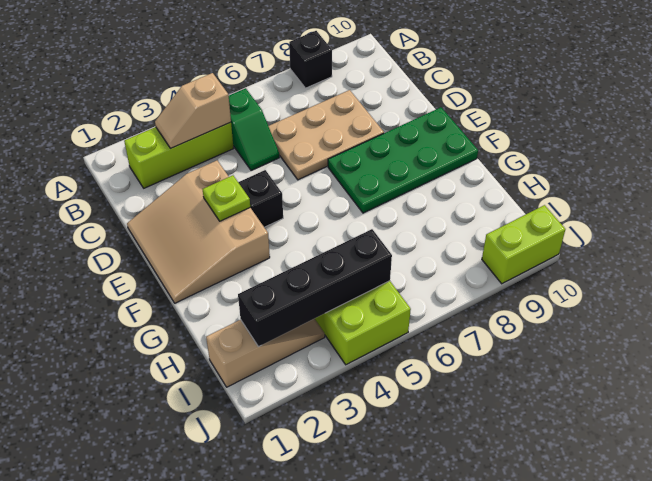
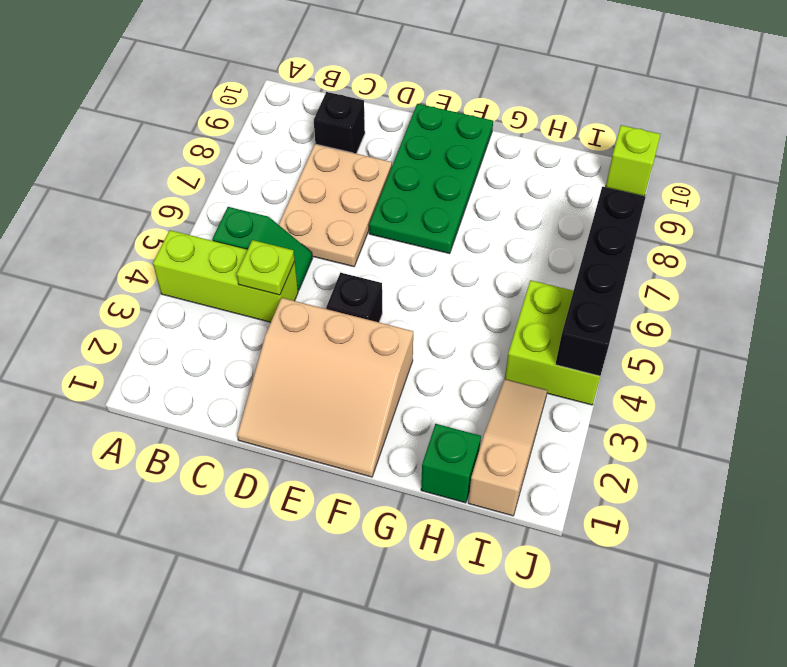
black brick A8 level 1 -> black brick C9 level 1
lime brick B2:B4 level 1 -> lime brick A4:C4 level 1
tan slope B3:B4 level 2 top 4 -> none
lime plate E3 level 2 -> lime plate C4 level 2
none -> green brick H1 level 1
black brick I2:I5 level 2 -> black brick J4:J7 level 2
lime brick J9:J10 level 1 -> lime brick J10 level 1

